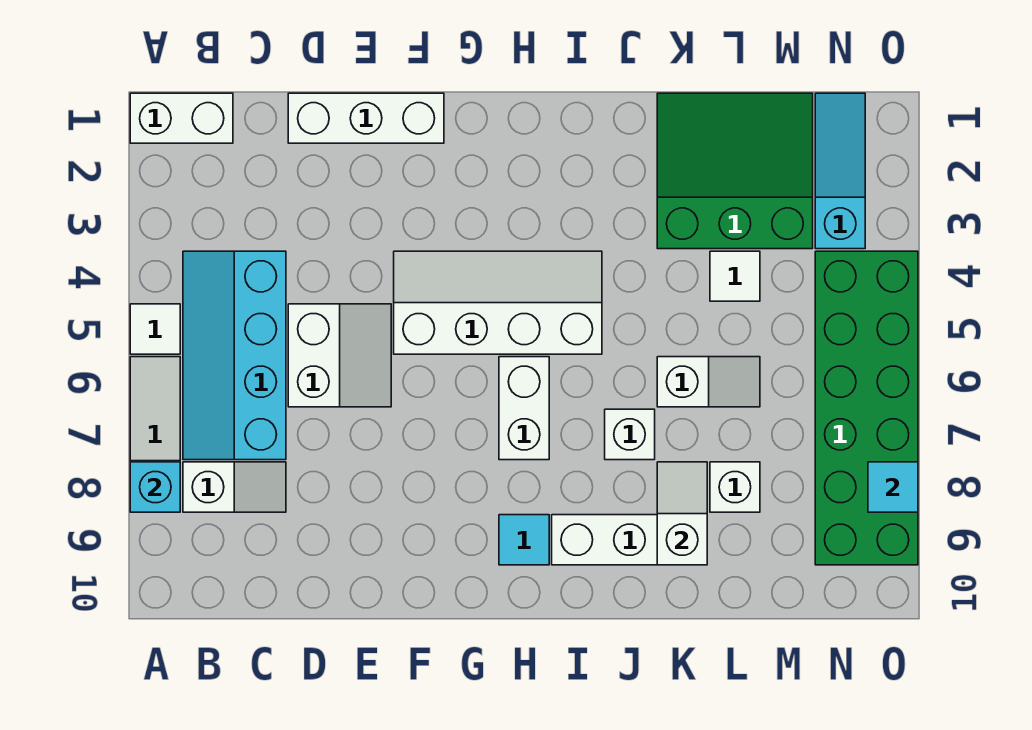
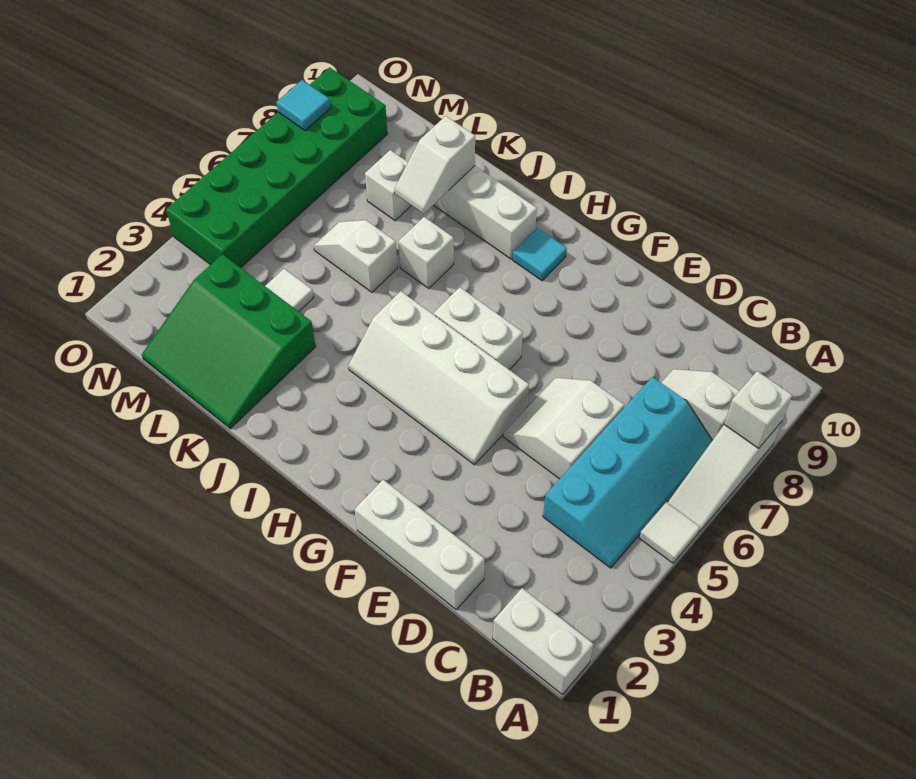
cyan brick A8 level 2 -> white brick A8 level 2
white brick H6:H7 level 1 -> white brick G6:H6 level 1
cyan slope N1:N3 level 1 top 3 -> none

